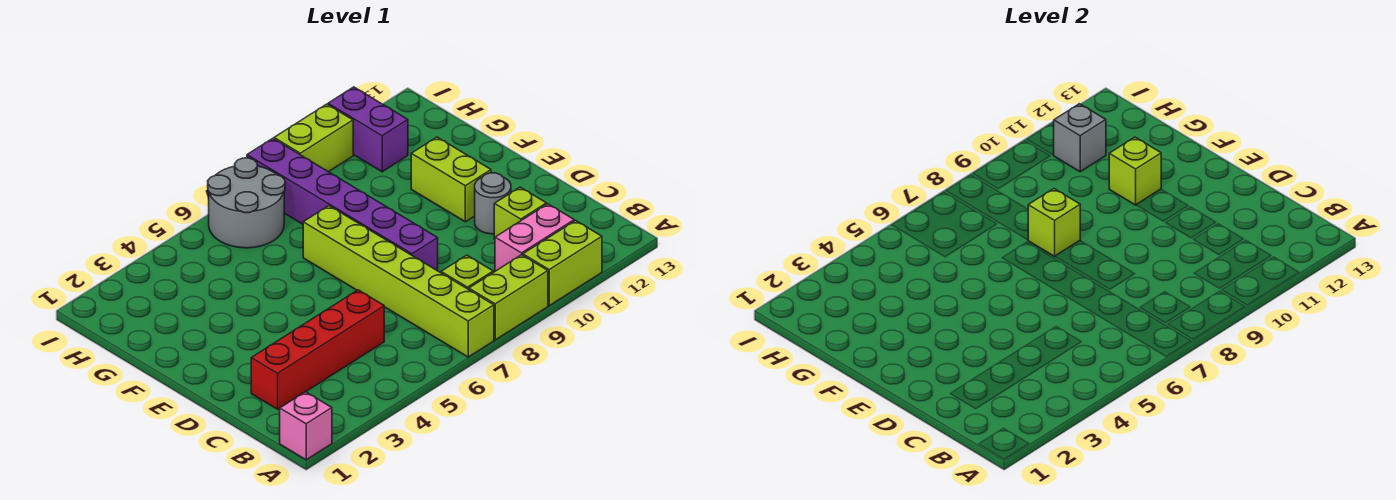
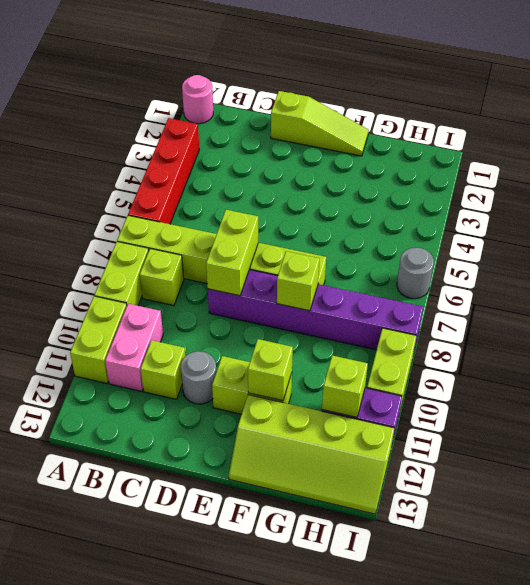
pink brick A1 level 1 -> pink round brick A1 level 1
red brick C2:C5 level 1 -> red brick A3:A6 level 1
none -> lime slope D1:F1 level 1 top D
none -> lime brick D7:D8 level 2
none -> lime slope F12:I13 level 1 top 12
grey round brick H6:I7 level 1 -> grey round brick I6 level 1
grey brick H11 level 2 -> lime brick H11 level 2

